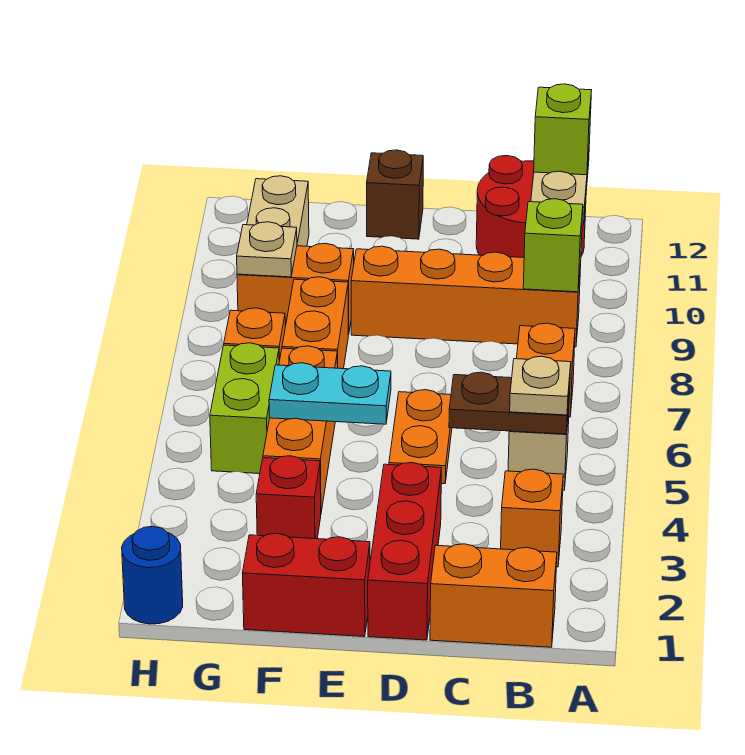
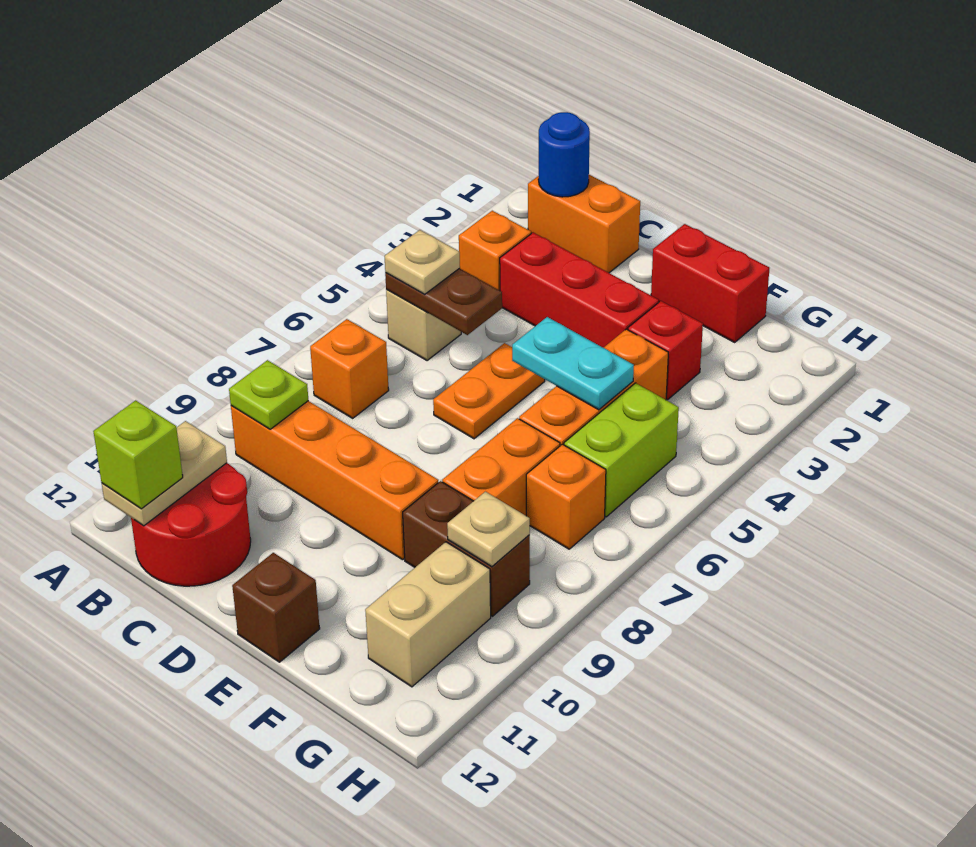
lime brick B9 level 2 -> lime plate B9 level 2
red brick D1:D3 level 1 -> red brick C3:E3 level 1
orange brick F9:G9 level 1 -> brown brick F9:G9 level 1
blue round brick H1 level 1 -> blue round brick B1 level 2

